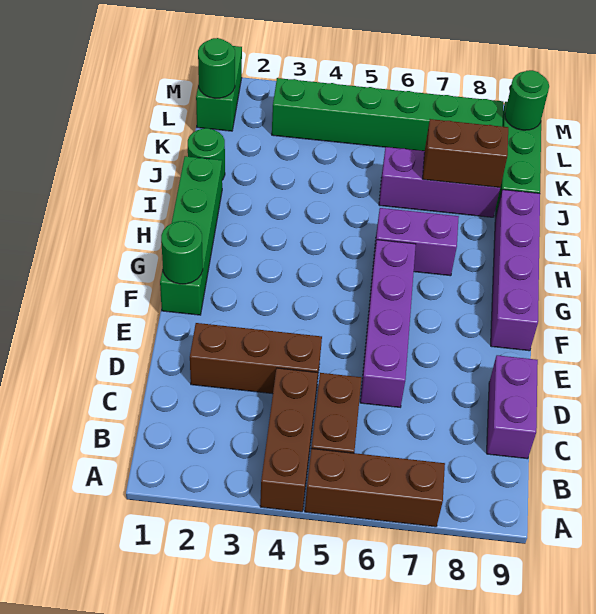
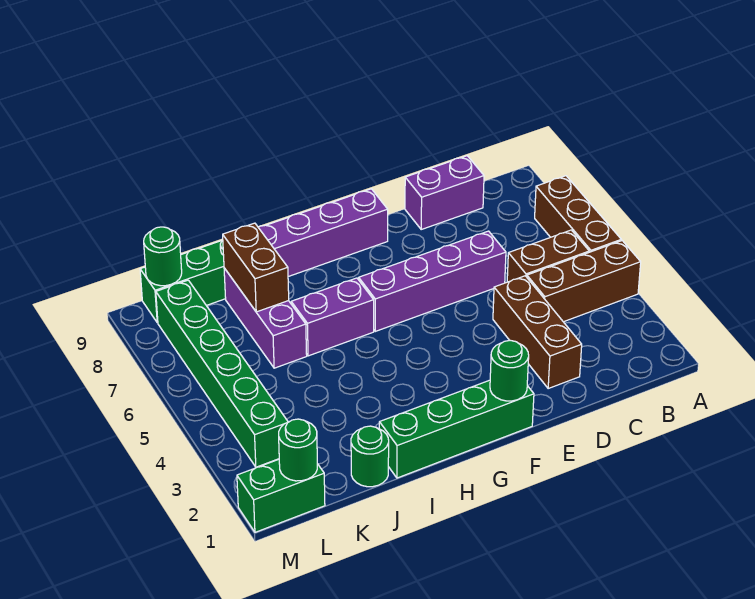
purple brick H6:H7 level 1 -> purple brick H6:I6 level 1

